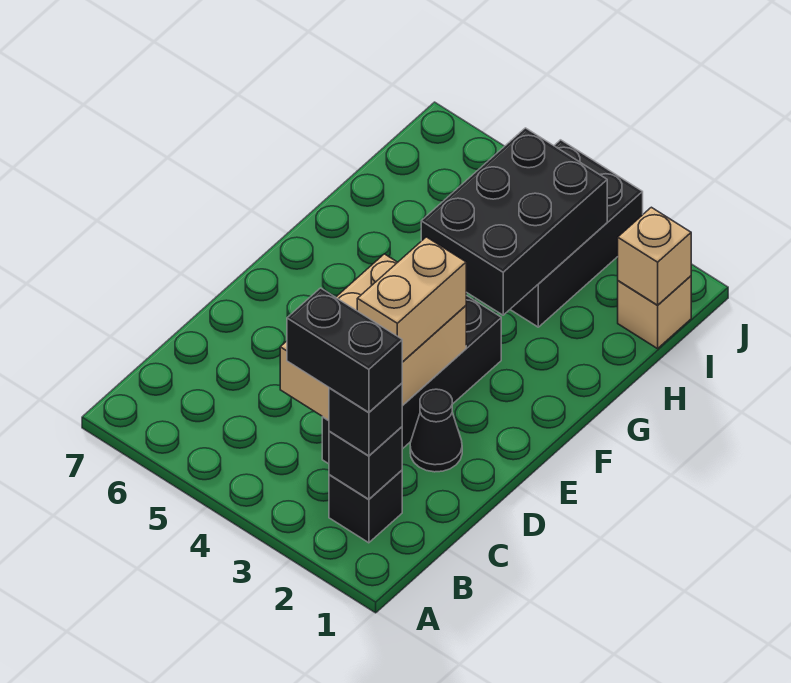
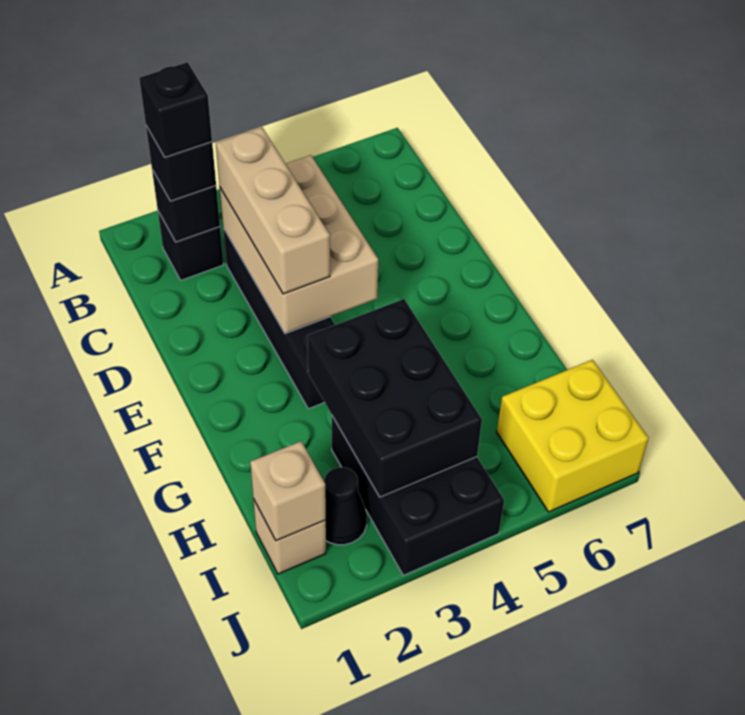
black brick B2:B3 level 4 -> black brick B2 level 4
black cone D2 level 1 -> black cone I2 level 1
tan brick D3:E3 level 3 -> tan brick C3:E3 level 3
none -> yellow brick I6:J7 level 1

